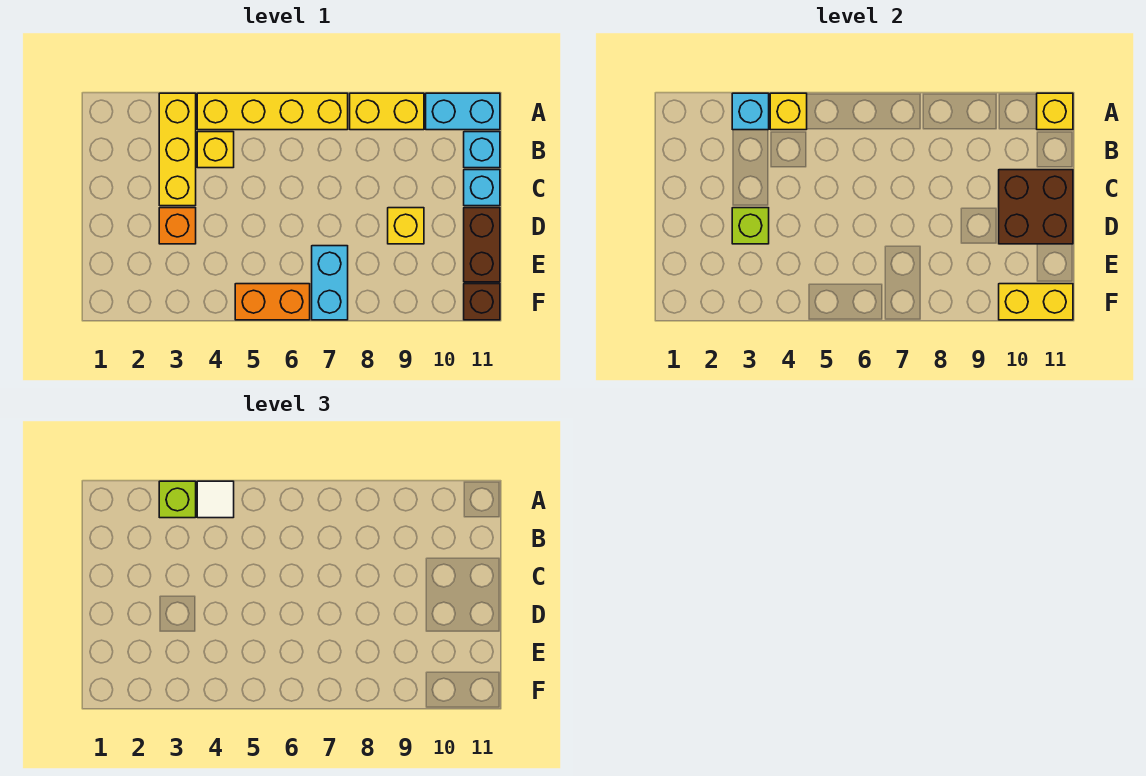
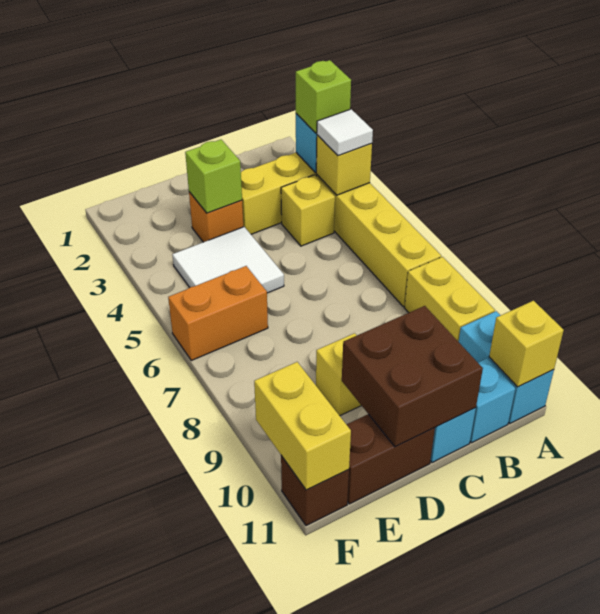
none -> white tile D4:E5 level 1
cyan brick E7:F7 level 1 -> none
orange brick F5:F6 level 1 -> orange brick E6:F6 level 1

